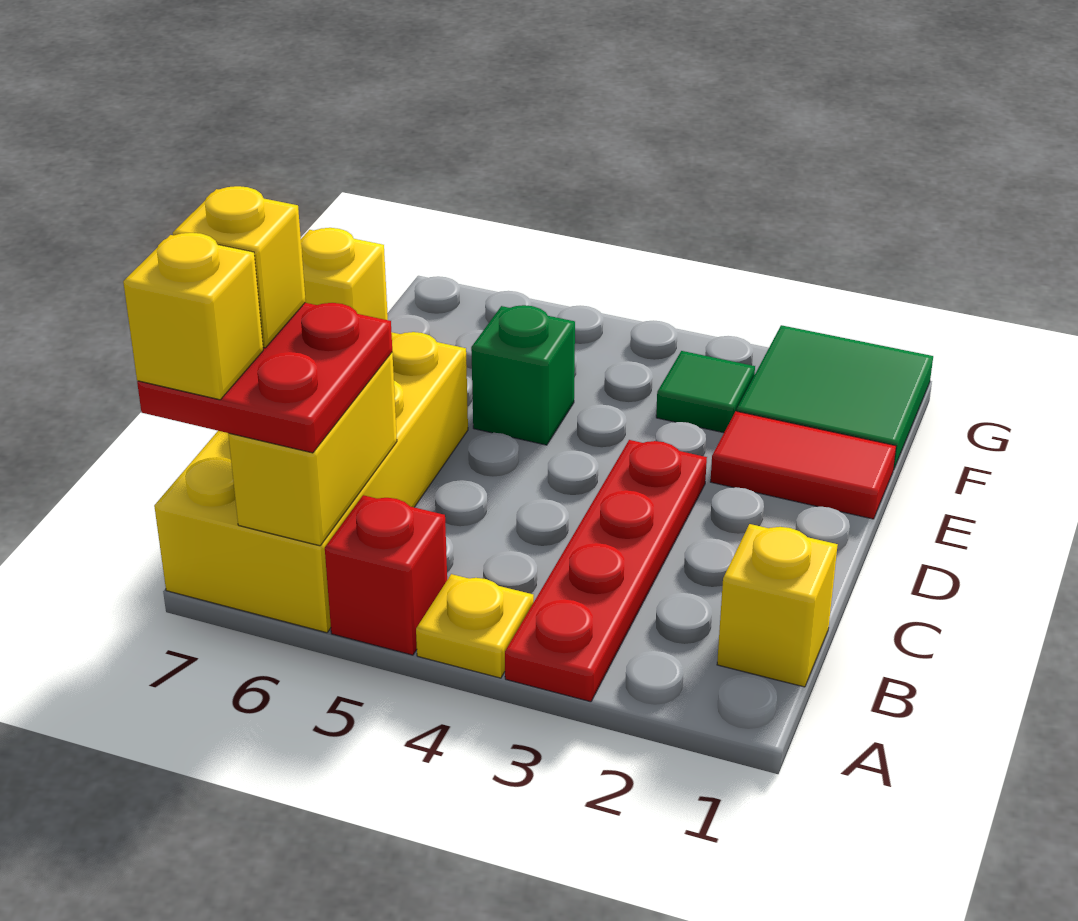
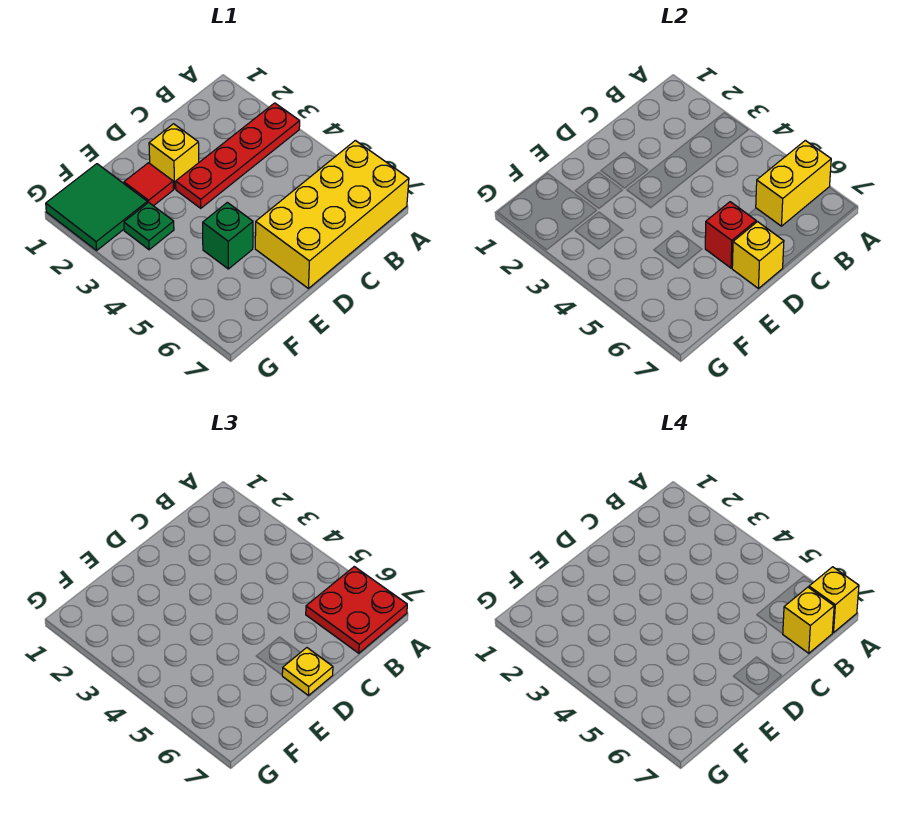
yellow plate A4 level 1 -> yellow plate D7 level 3
red brick A5 level 1 -> red brick D6 level 2
yellow brick B1 level 1 -> yellow brick D2 level 1
red tile E1:E2 level 1 -> red tile E2 level 1
green tile F3 level 1 -> green plate F3 level 1

